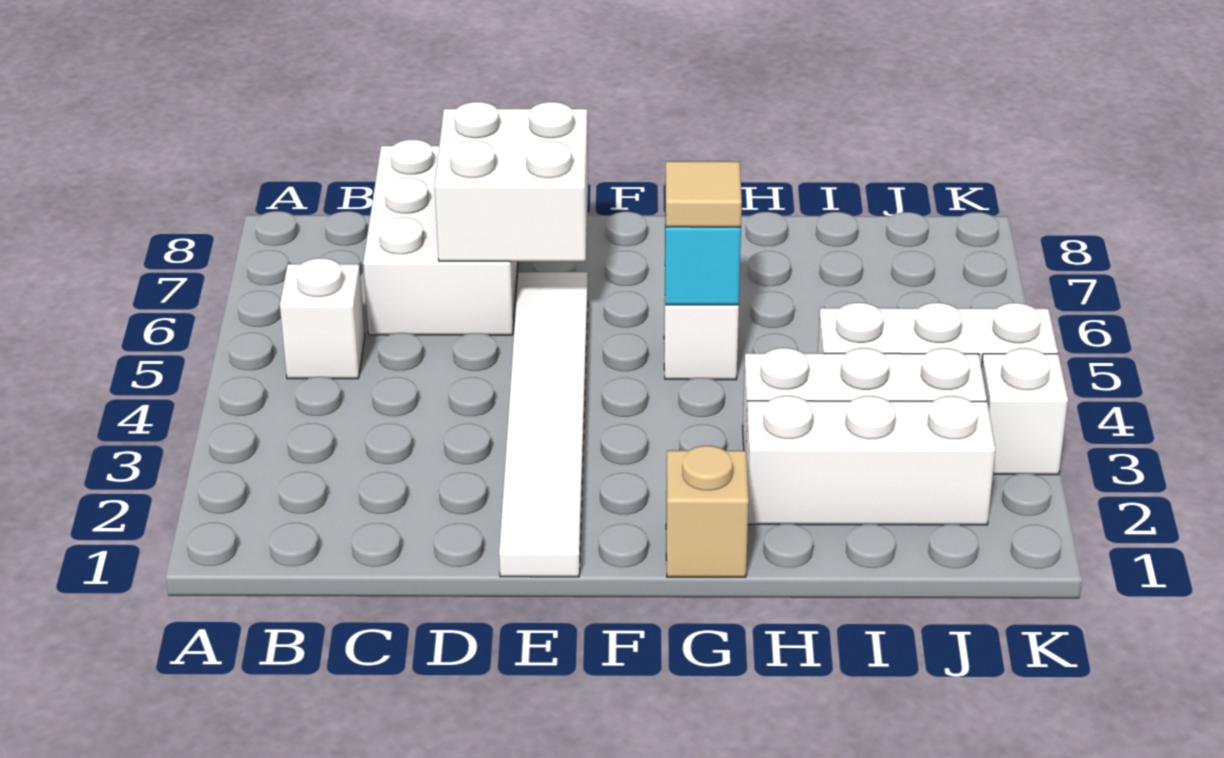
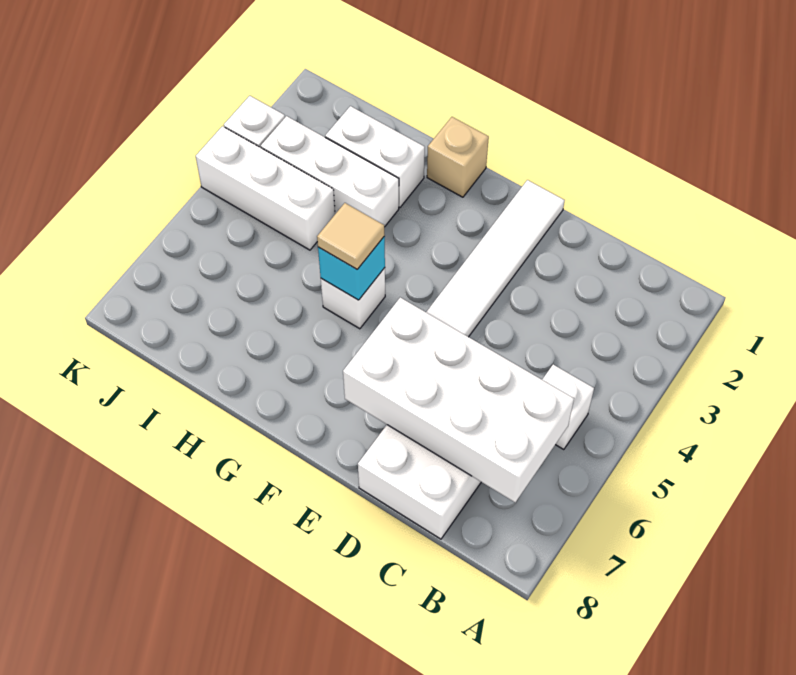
white brick D6:E7 level 2 -> white brick B6:E7 level 2
white brick H2:J2 level 1 -> white brick H2:I2 level 1

